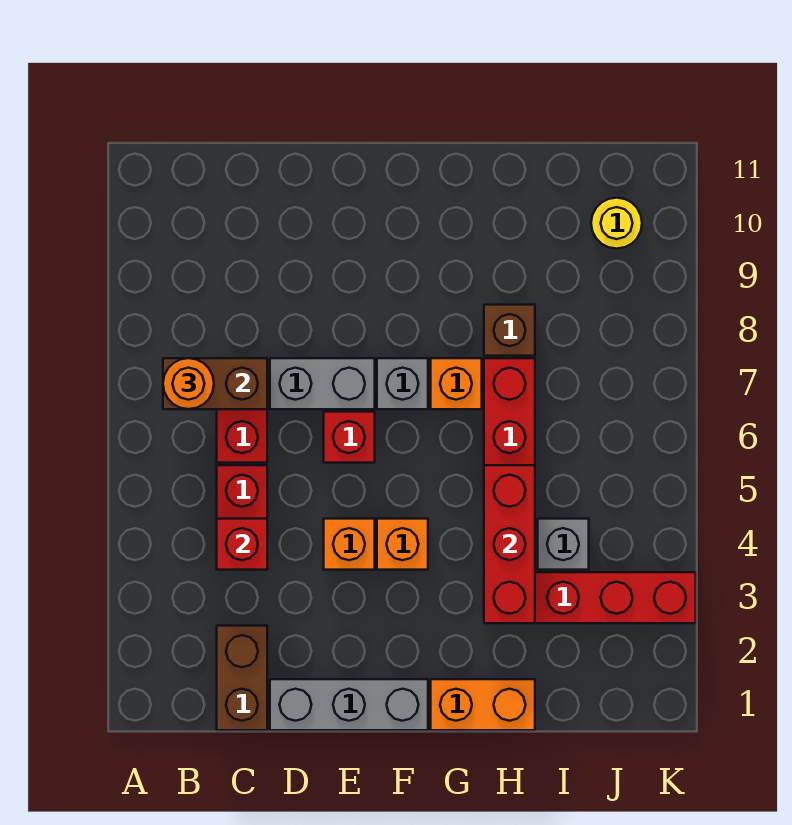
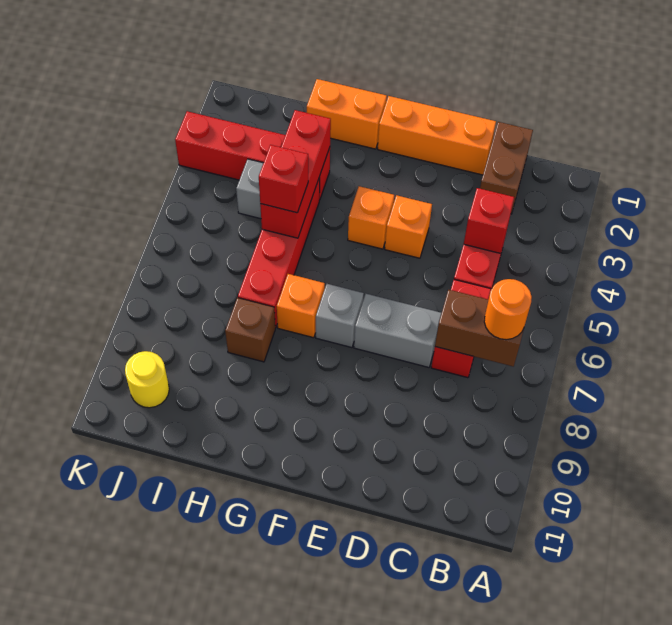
grey brick D1:F1 level 1 -> orange brick D1:F1 level 1
red brick E6 level 1 -> red brick H5 level 3

